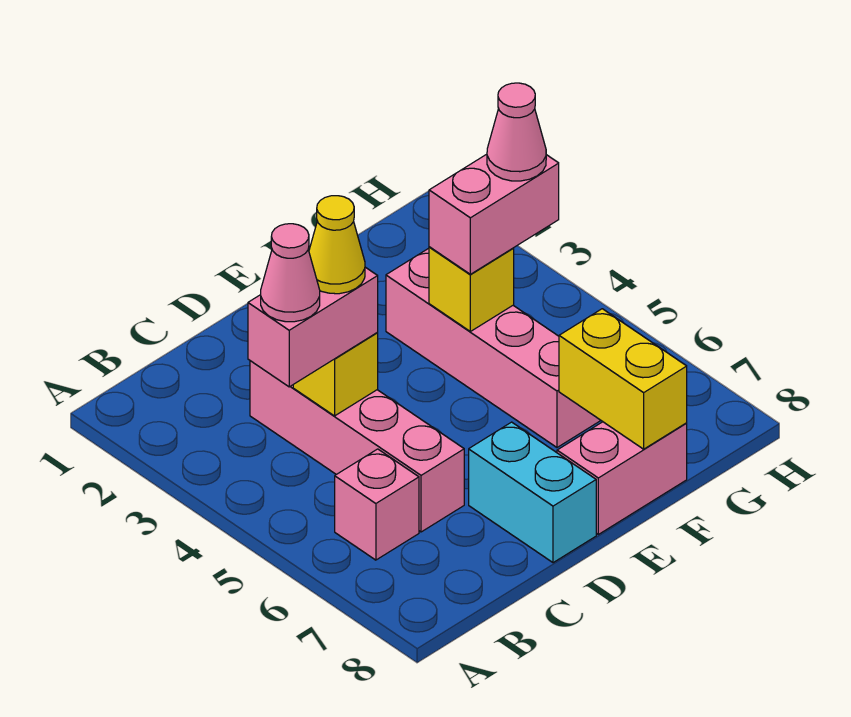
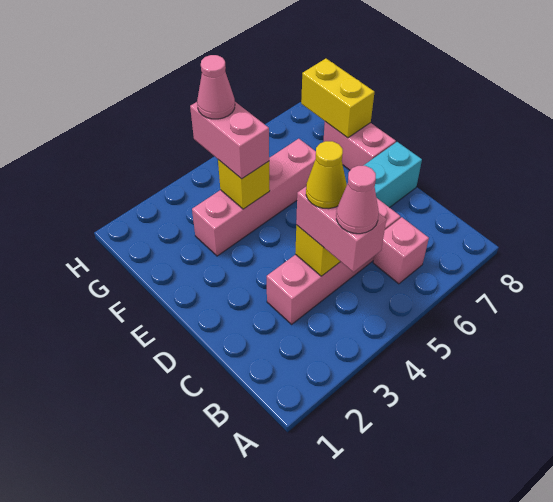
yellow brick F7:F8 level 2 -> yellow brick F8:G8 level 2

